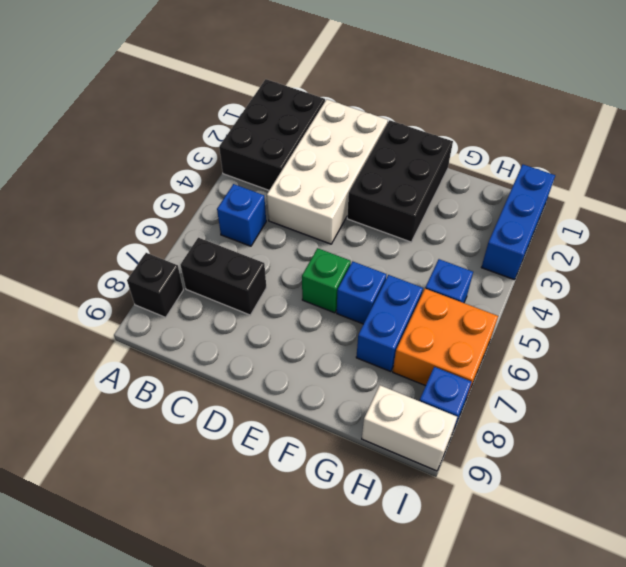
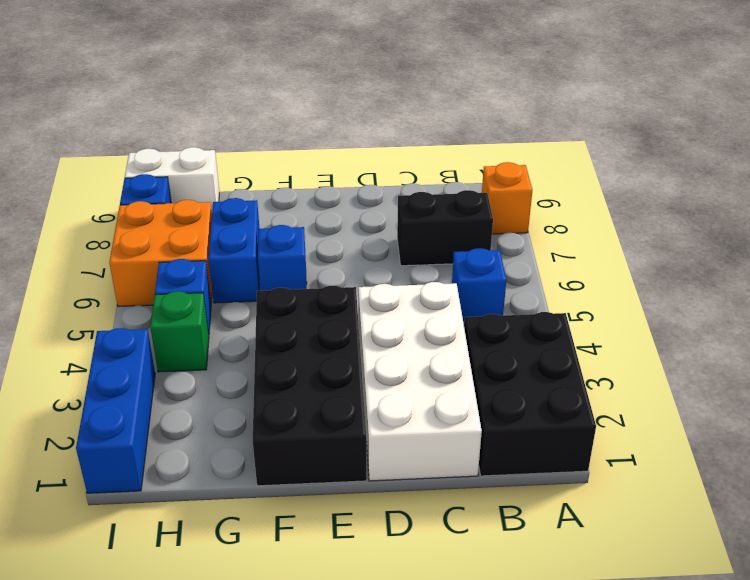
black brick A8 level 1 -> orange brick A8 level 1
black brick E1:F3 level 1 -> black brick E1:F4 level 1
green brick E6 level 1 -> green brick H4 level 1

